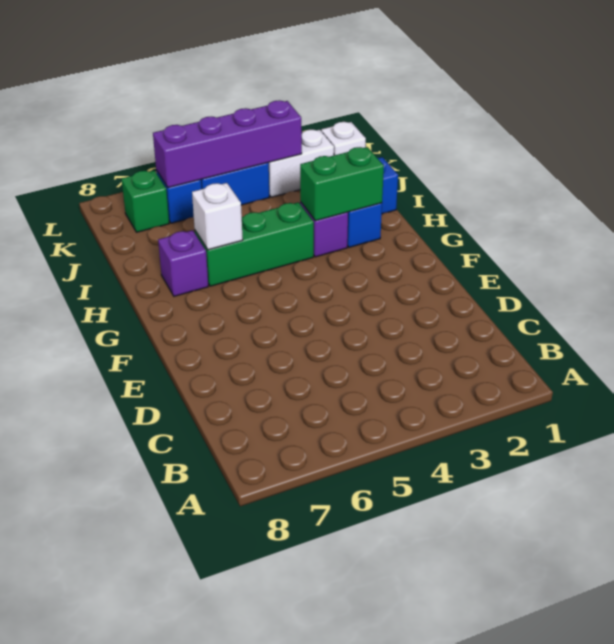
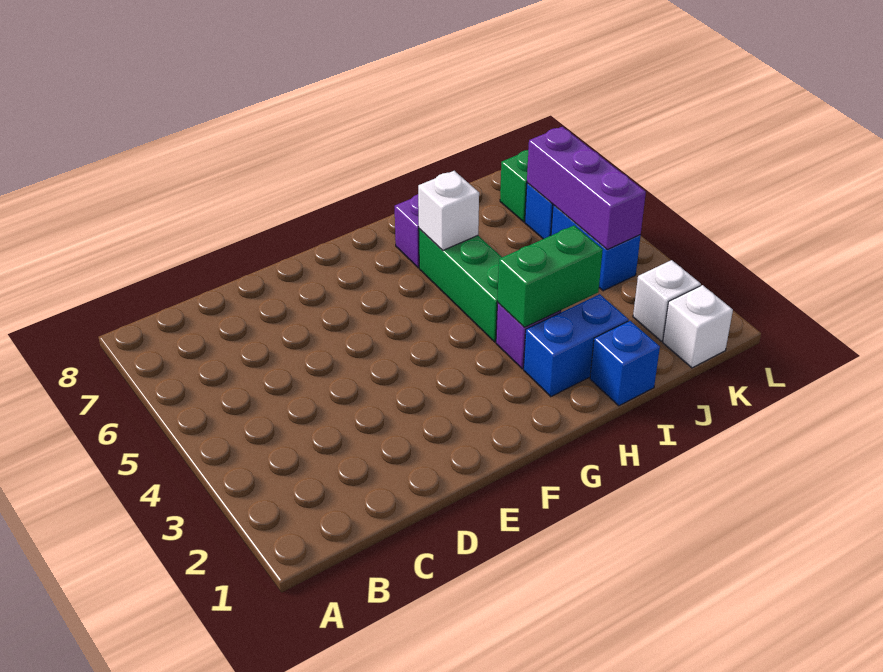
green brick H2:H3 level 2 -> green brick H3:I3 level 2
white brick K2:K3 level 1 -> white brick K2 level 1
purple brick K3:K6 level 2 -> purple brick K4:K6 level 2

